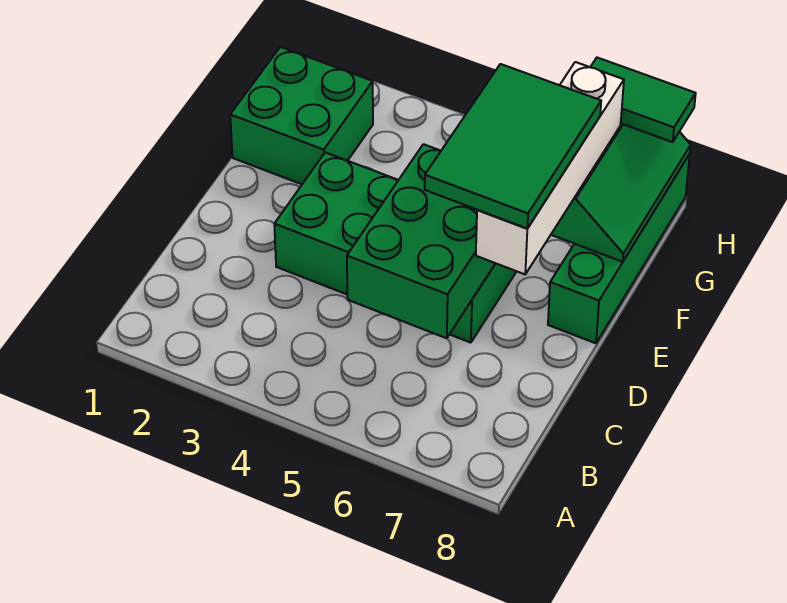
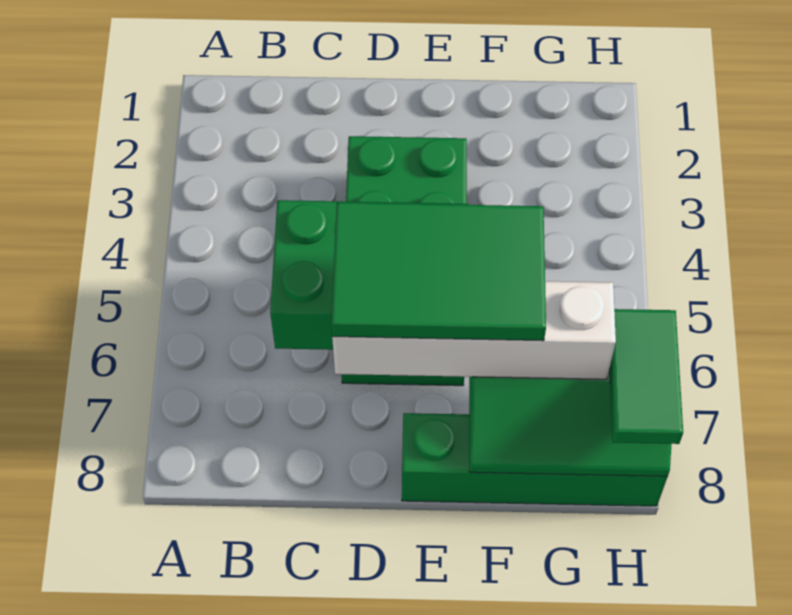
green brick F1:G2 level 1 -> none

